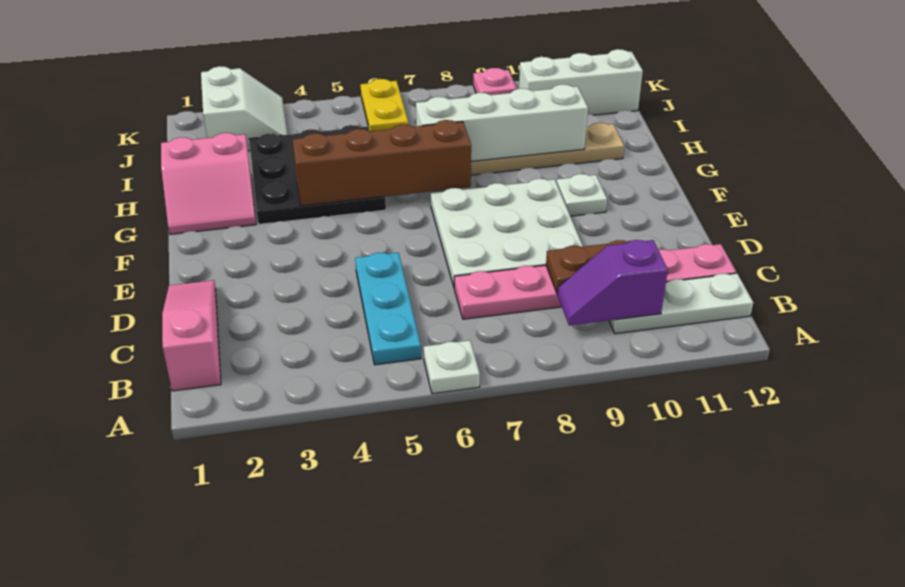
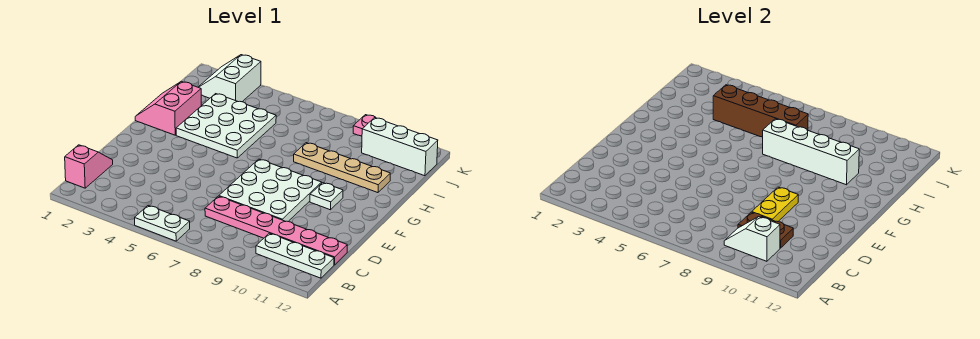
white plate A6 level 1 -> white plate A5:A6 level 1
pink slope B1:D1 level 1 top B -> pink slope B1:C1 level 1 top B
cyan plate B5:D5 level 1 -> none
purple slope B9:B10 level 2 top 10 -> white slope B9:B10 level 2 top 10
pink slope G1:H2 level 1 top H -> pink slope G1:H2 level 1 top 2
black plate G3:I5 level 1 -> white plate G3:I5 level 1
brown brick G4:G7 level 2 -> brown brick I4:I7 level 2
white slope J2:K3 level 1 top 2 -> white slope J2:K3 level 1 top 3
yellow plate J6:K6 level 1 -> yellow plate D9:E9 level 2

